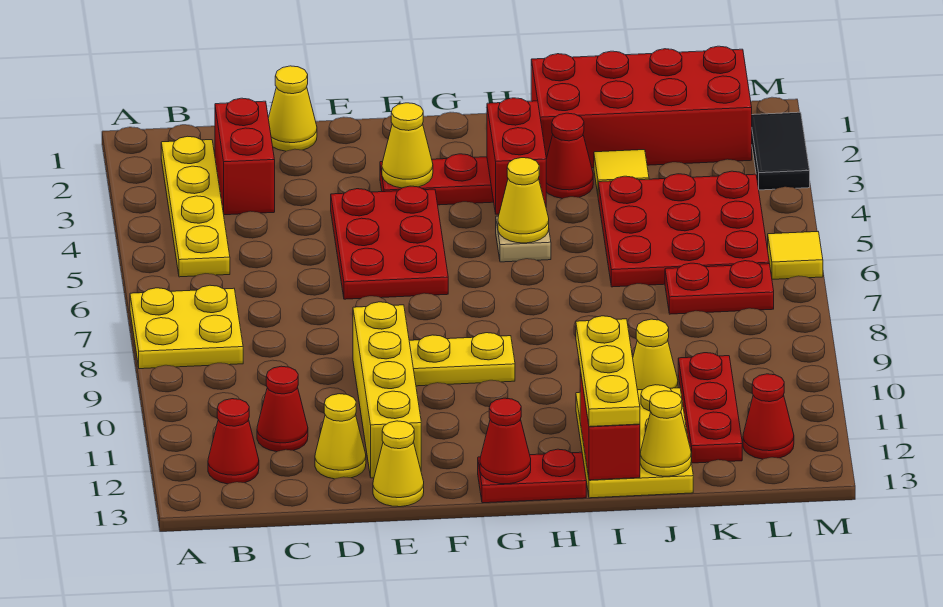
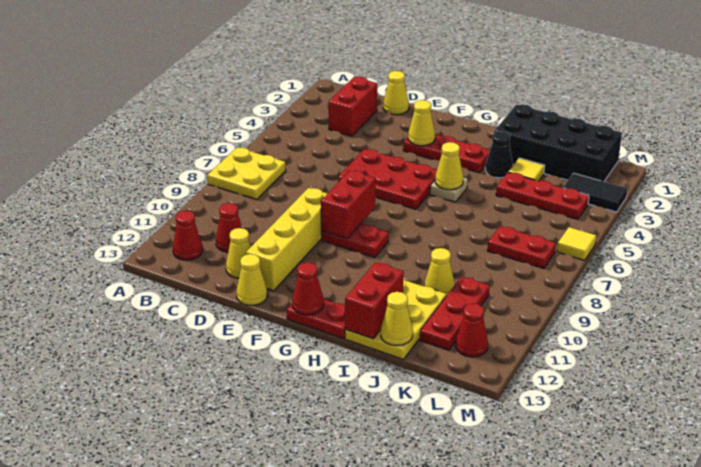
yellow plate B2:B5 level 1 -> none
red plate E4:F6 level 1 -> red plate E5:G6 level 1
yellow plate F9:G9 level 1 -> red plate F9:G9 level 1
red brick H3:H4 level 2 -> red brick F8:F9 level 2
red brick I1:L2 level 1 -> black brick I1:L2 level 1
red cone I3 level 1 -> black cone I3 level 1
yellow plate I11:I13 level 3 -> none
red plate J4:L6 level 1 -> red plate J4:L4 level 1
black tile M2:M3 level 1 -> black tile L3:M3 level 1

